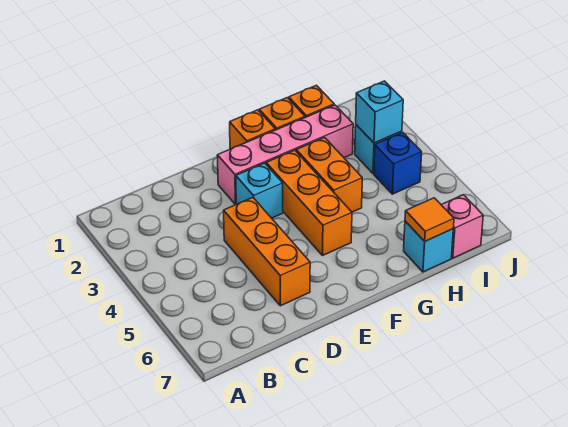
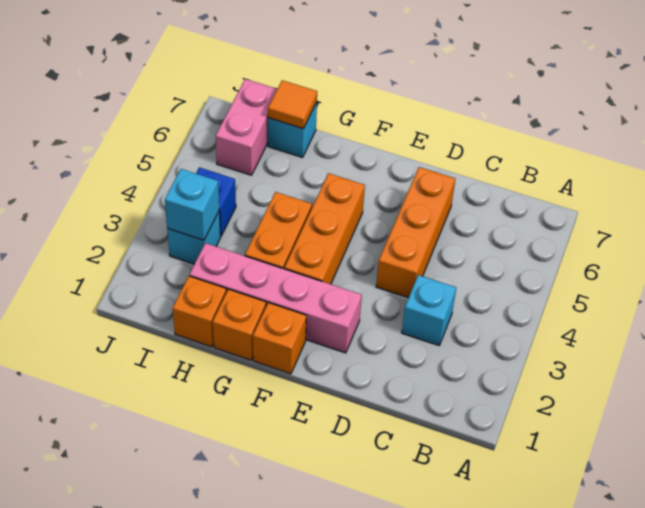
cyan brick E3 level 1 -> cyan brick C3 level 1
pink brick I7 level 1 -> pink brick I6:I7 level 1

